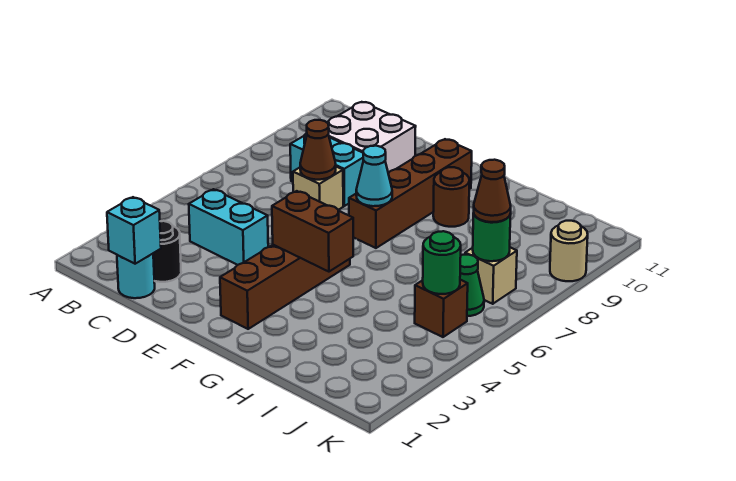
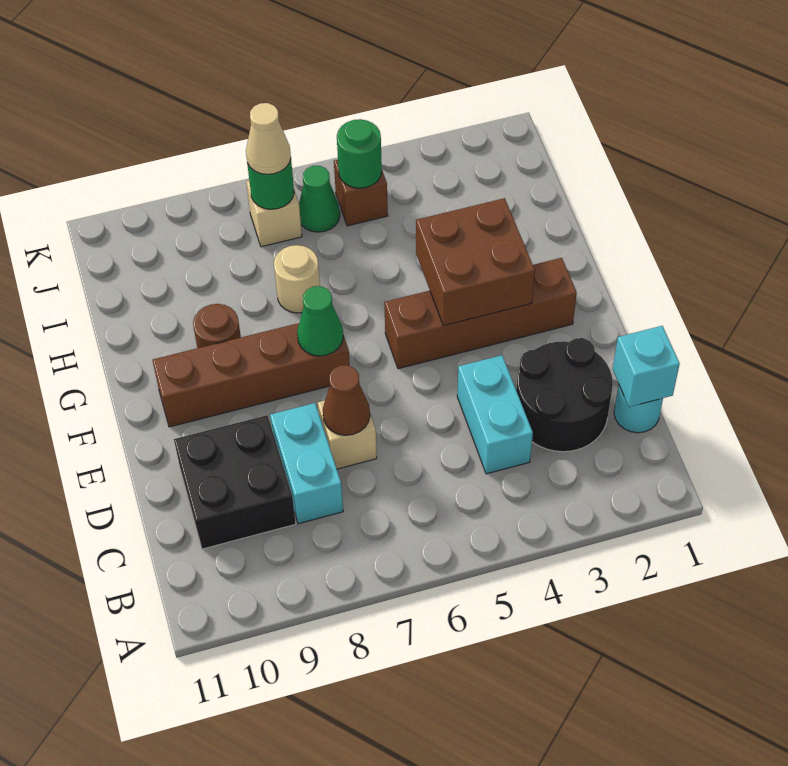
black round brick C2 level 1 -> black round brick C2:D3 level 1
white brick C9:D10 level 1 -> black brick C9:D10 level 1
brown brick F4:G4 level 2 -> brown brick F3:G4 level 2
cyan cone F7 level 2 -> green cone F7 level 2
brown cone J7 level 3 -> tan cone J7 level 3
tan round brick K9 level 1 -> tan round brick H7 level 1

